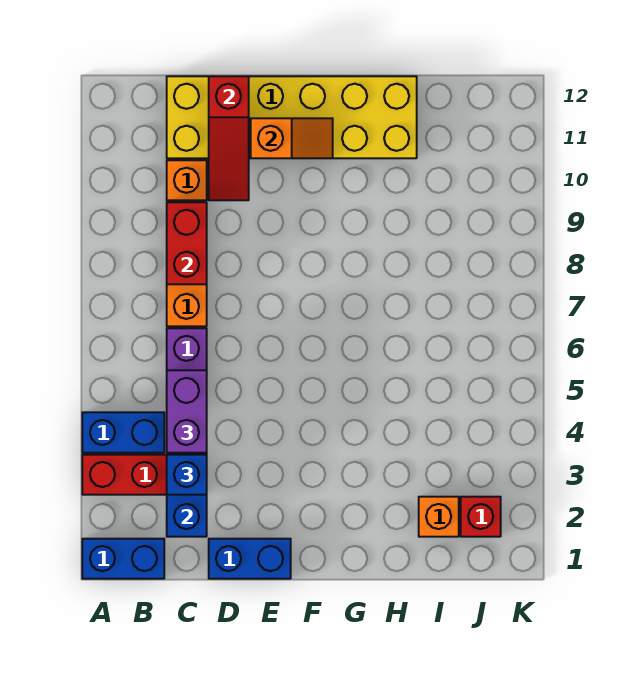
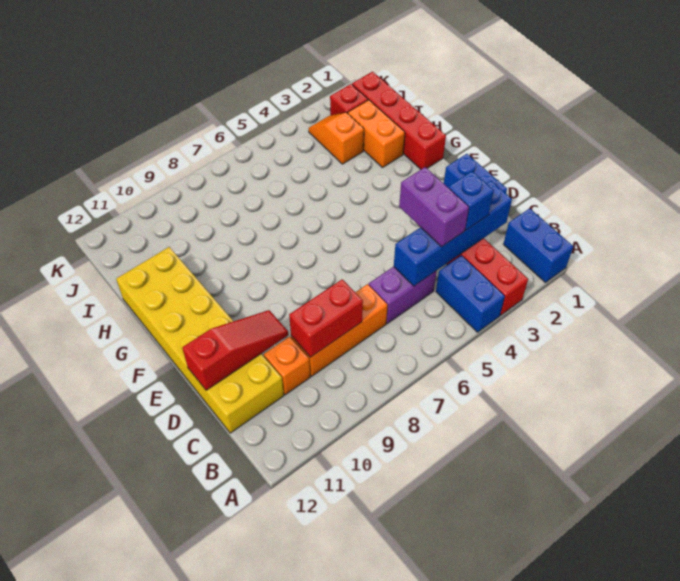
purple brick C4:C5 level 3 -> purple brick C4:D4 level 3
orange slope E11:F11 level 2 top E -> orange slope I3:J3 level 1 top I
none -> red brick G1:J1 level 1
orange brick I2 level 1 -> orange brick H2:I2 level 1

